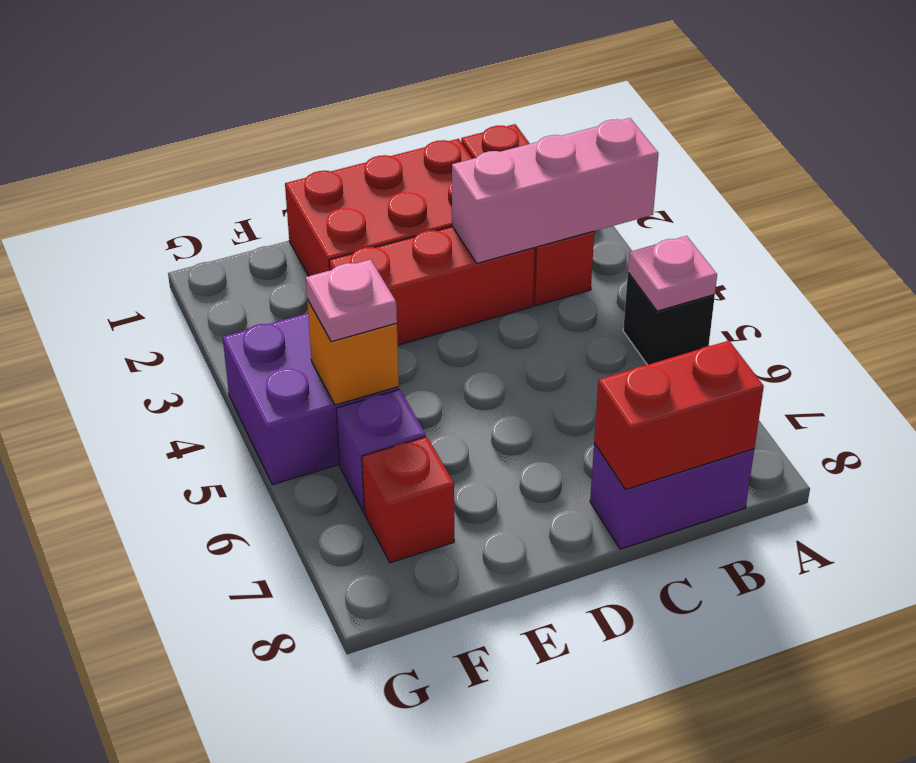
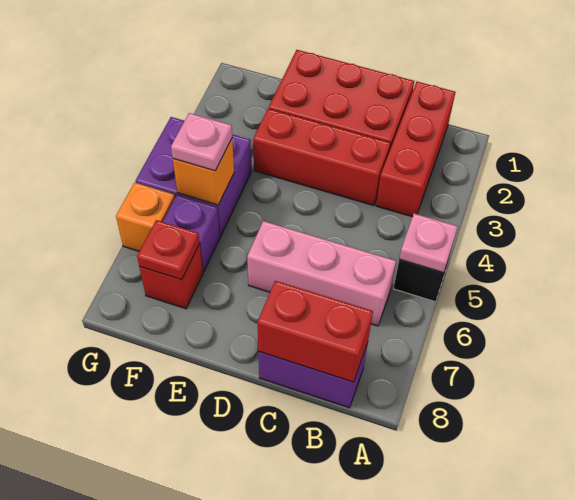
pink brick A3:C3 level 2 -> pink brick B6:D6 level 1
none -> red plate F7 level 2
none -> orange brick G6 level 1

